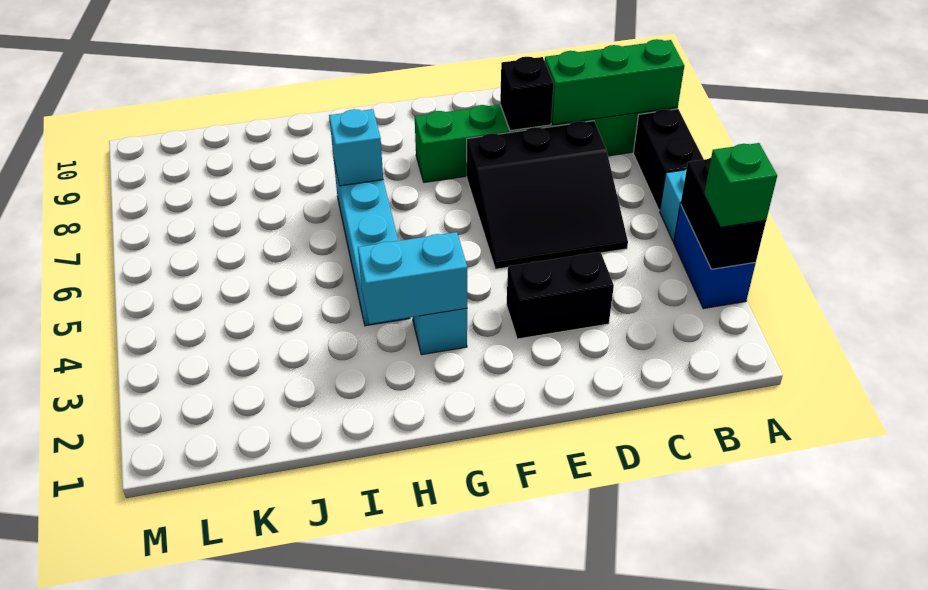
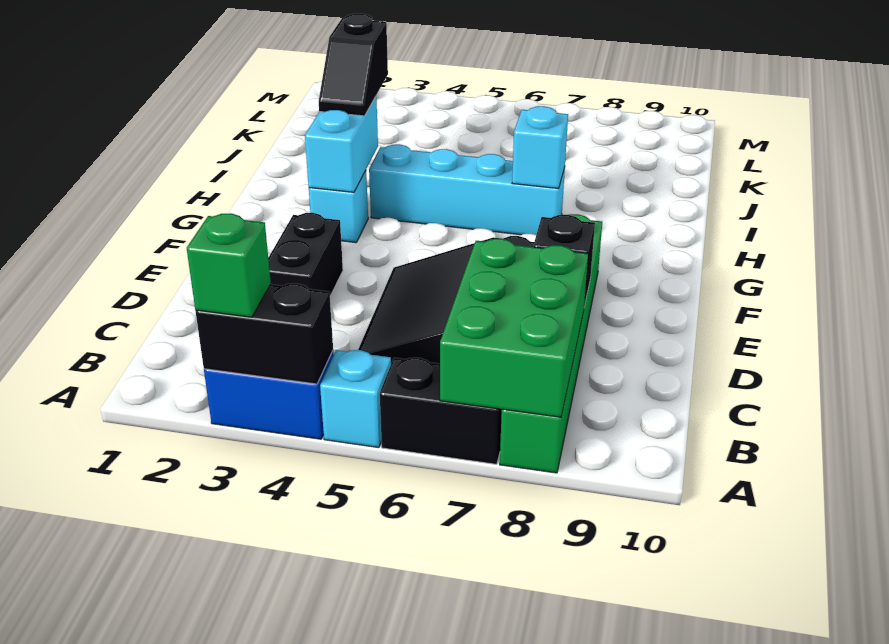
green brick A8:C8 level 2 -> green brick A7:C8 level 2
none -> black slope H3:I3 level 3 top I

